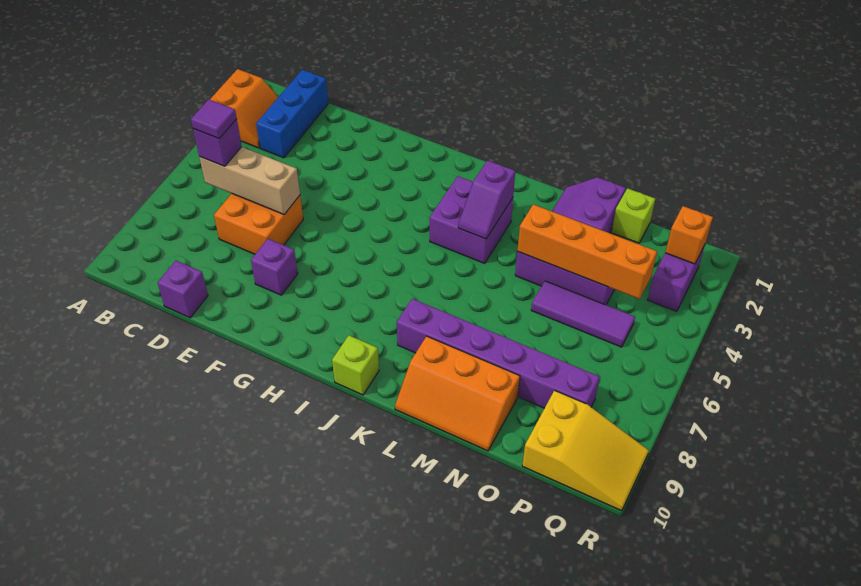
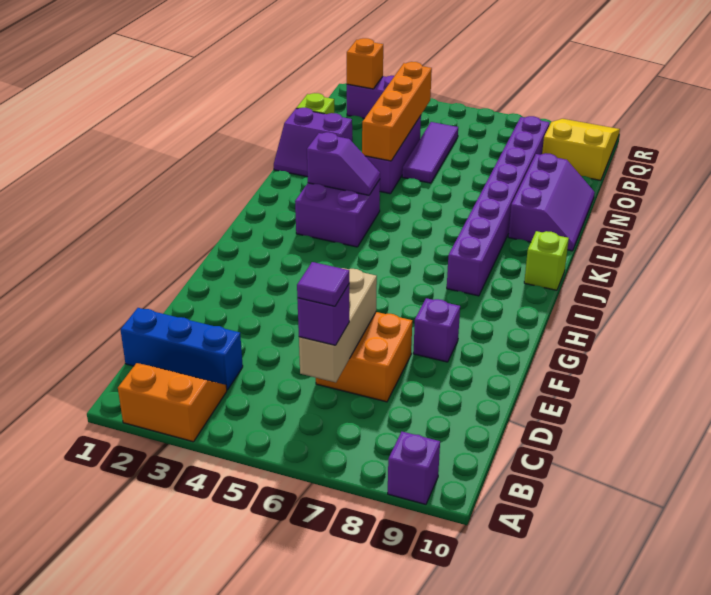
purple brick D10 level 1 -> purple brick A9 level 1
purple brick K8:P8 level 1 -> purple brick I8:P8 level 1
orange slope L9:N10 level 1 top 9 -> purple slope L9:N10 level 1 top 9

